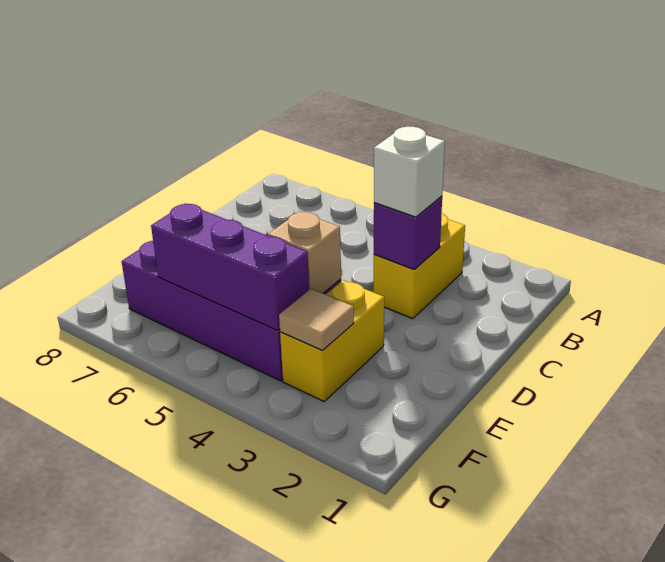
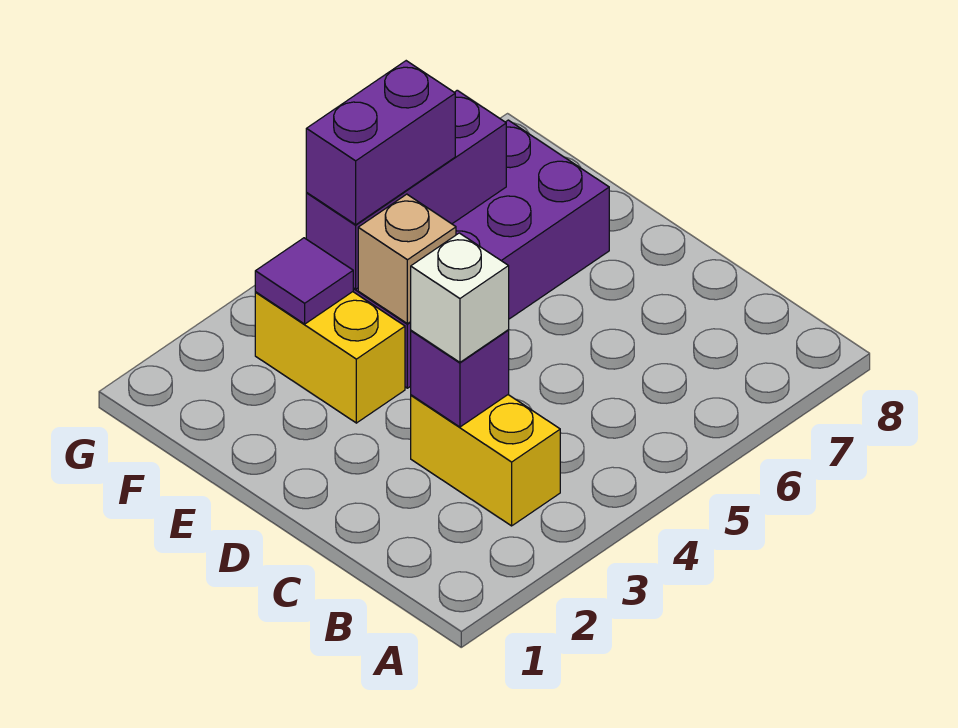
tan tile F3 level 2 -> purple tile F3 level 2
none -> purple brick F4:F5 level 3

